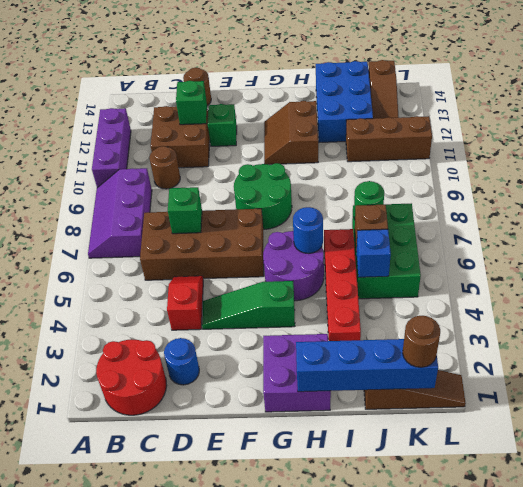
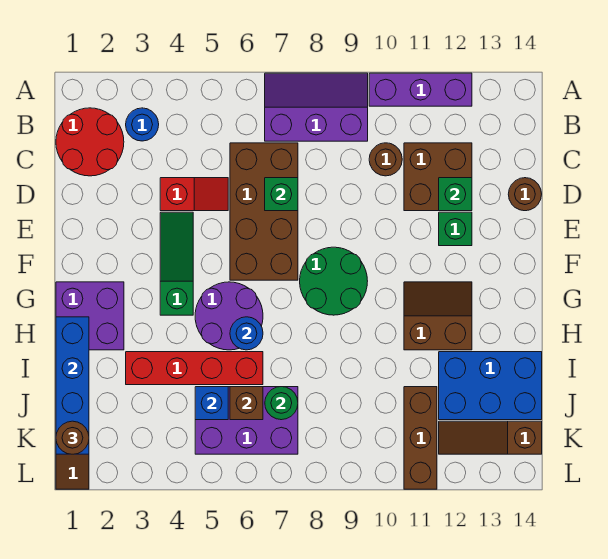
blue round brick D2 level 1 -> blue round brick B3 level 1
green brick J5:K7 level 1 -> purple brick J5:K7 level 1

